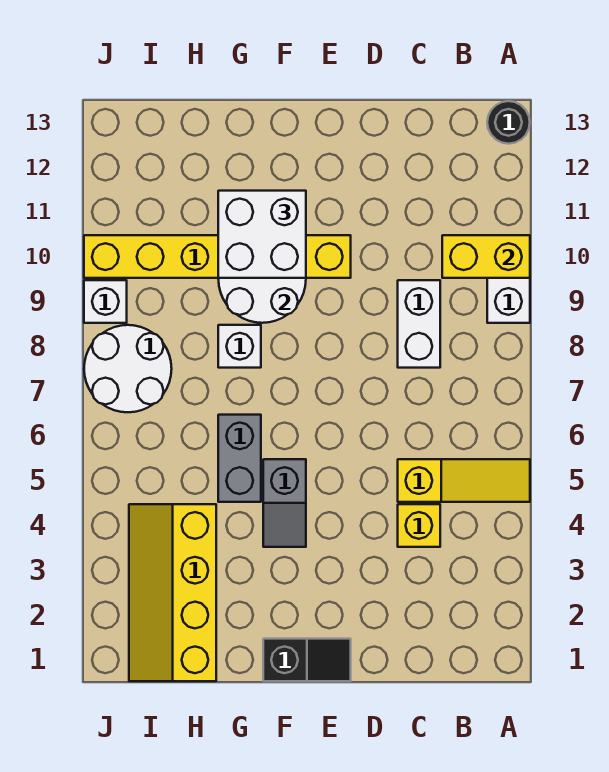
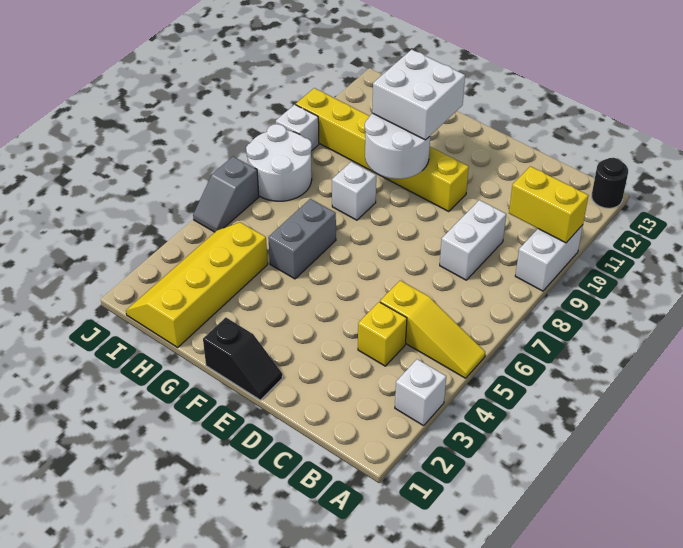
none -> white brick A3 level 1
grey slope F4:F5 level 1 top 5 -> grey slope J5:J6 level 1 top 6

